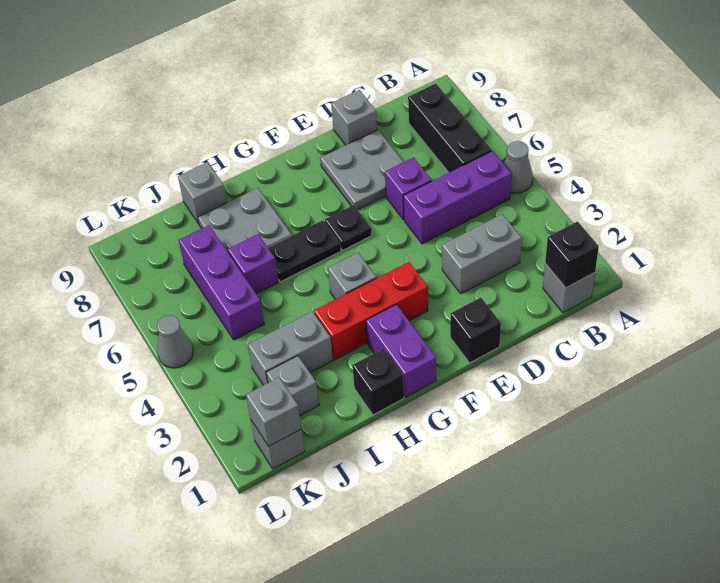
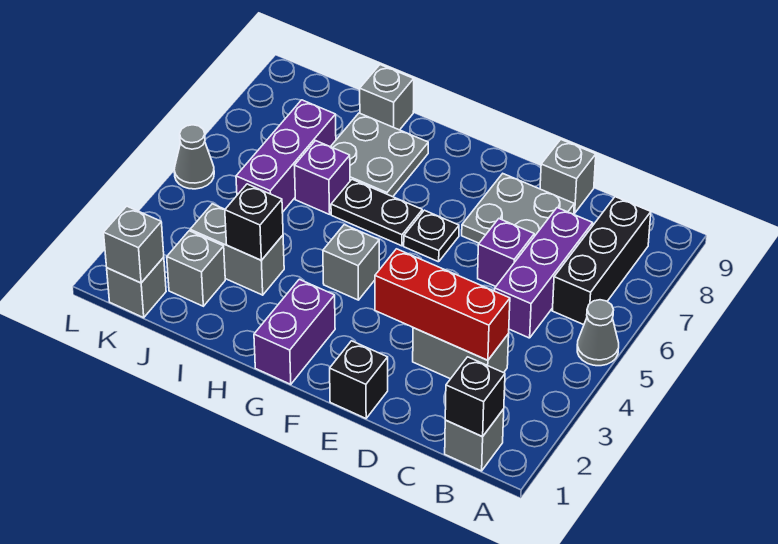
purple brick B5:D5 level 1 -> purple brick C5:C7 level 1
red brick F3:H3 level 1 -> red brick C3:E3 level 2
black brick H1 level 1 -> black brick I3 level 2

